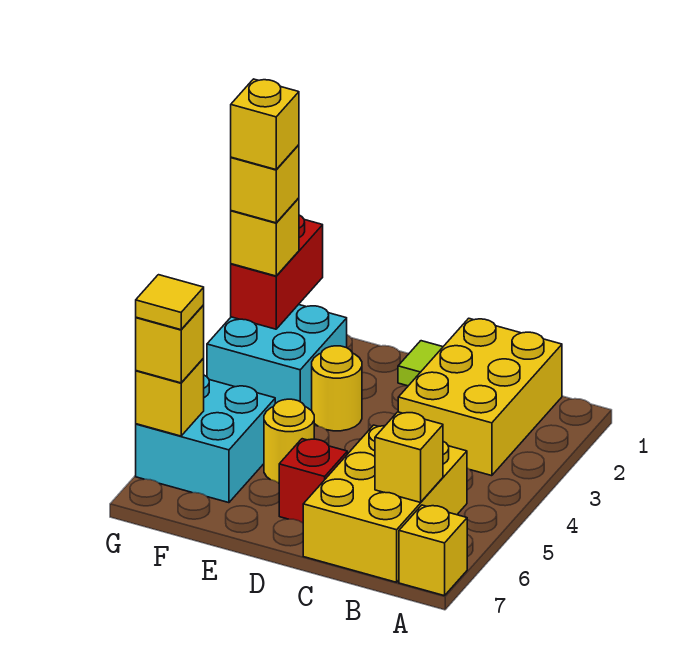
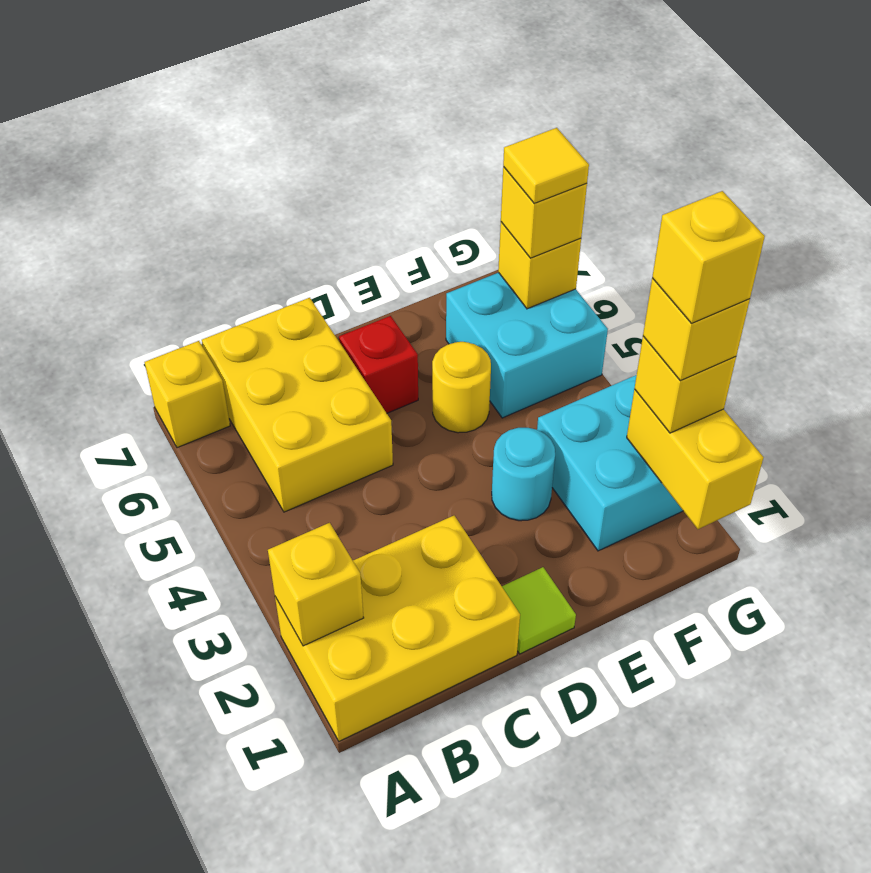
yellow brick B1:C3 level 1 -> yellow brick A1:C2 level 1
yellow brick B6 level 2 -> yellow brick A2 level 2
yellow round brick E3 level 1 -> cyan round brick E3 level 1
red brick G1:G2 level 2 -> yellow brick G1:G2 level 2

